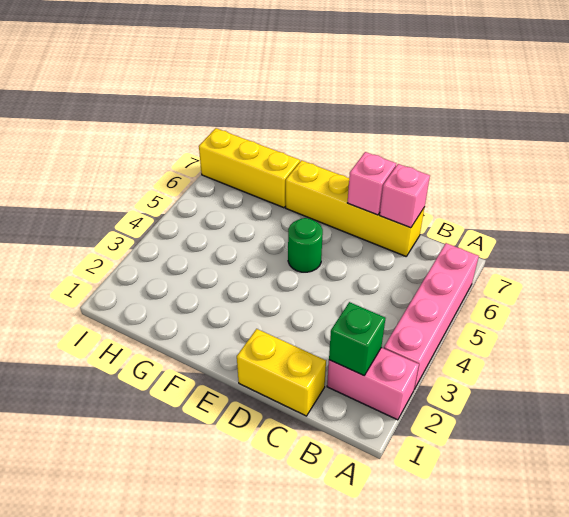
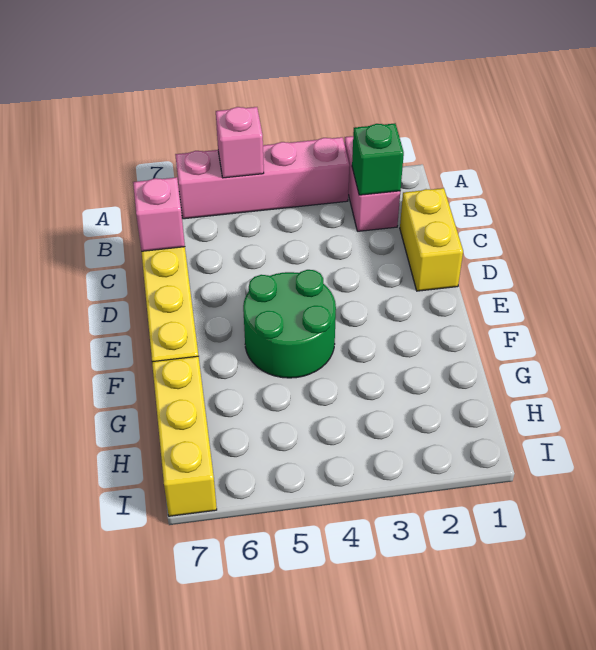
pink brick D7 level 2 -> pink brick A5 level 2
green round brick E5 level 1 -> green round brick E4:F5 level 1

